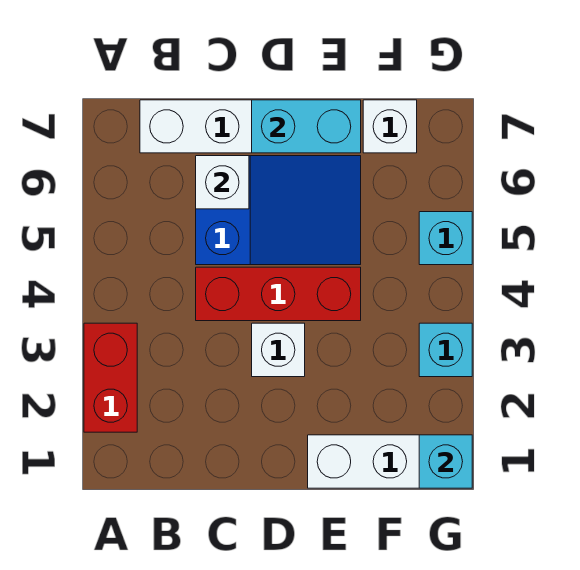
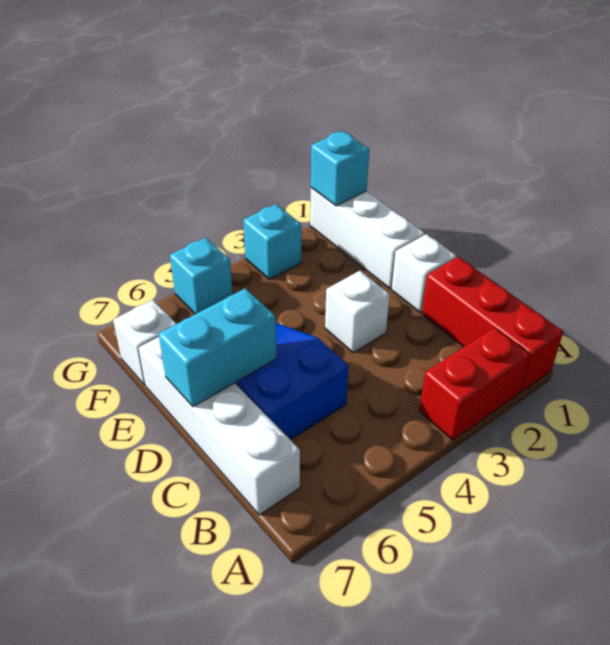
red brick C4:E4 level 1 -> red brick A1:C1 level 1
white brick C6 level 2 -> white brick D1 level 1
cyan brick D7:E7 level 2 -> cyan brick D6:D7 level 2

